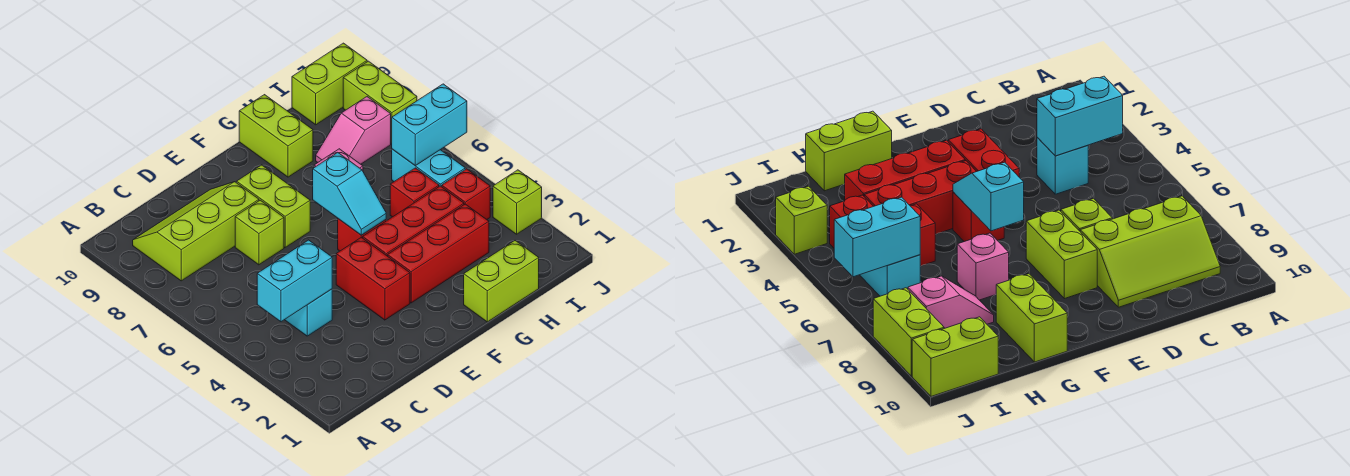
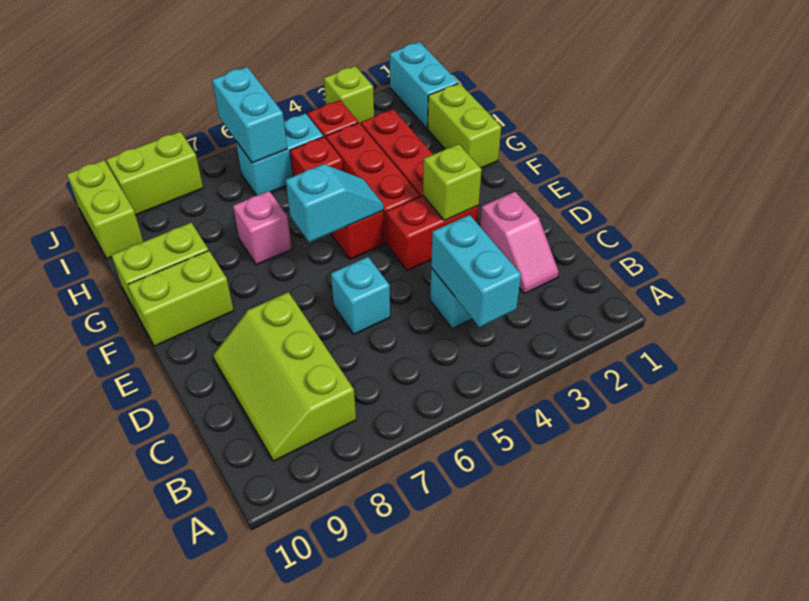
none -> cyan brick D6 level 1
lime brick D7 level 1 -> lime brick E3 level 2
lime brick E7:E8 level 1 -> lime brick F9:F10 level 1
pink slope H8:I8 level 1 top I -> pink slope C2:D2 level 1 top D
none -> cyan brick I1:J1 level 1

